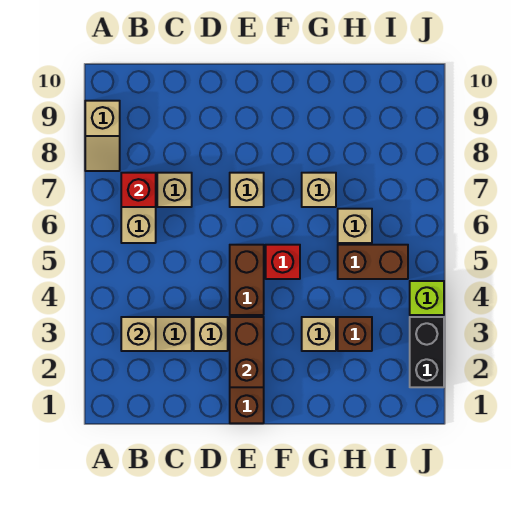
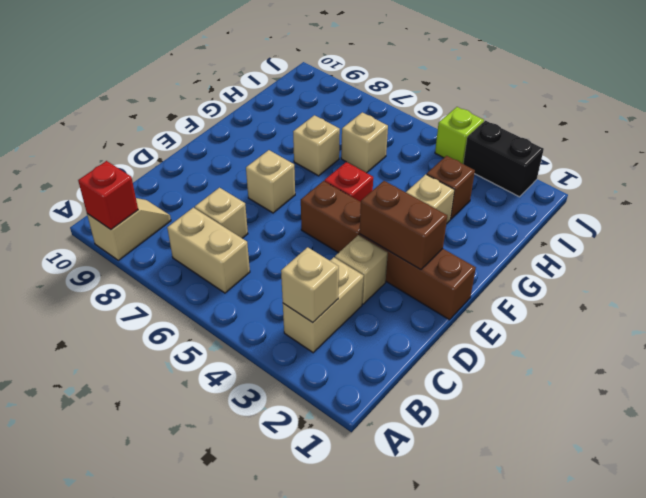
tan slope A8:A9 level 1 top 9 -> tan slope A9:B9 level 1 top A
red brick B7 level 2 -> red brick A9 level 2
brown brick H5:I5 level 1 -> none

